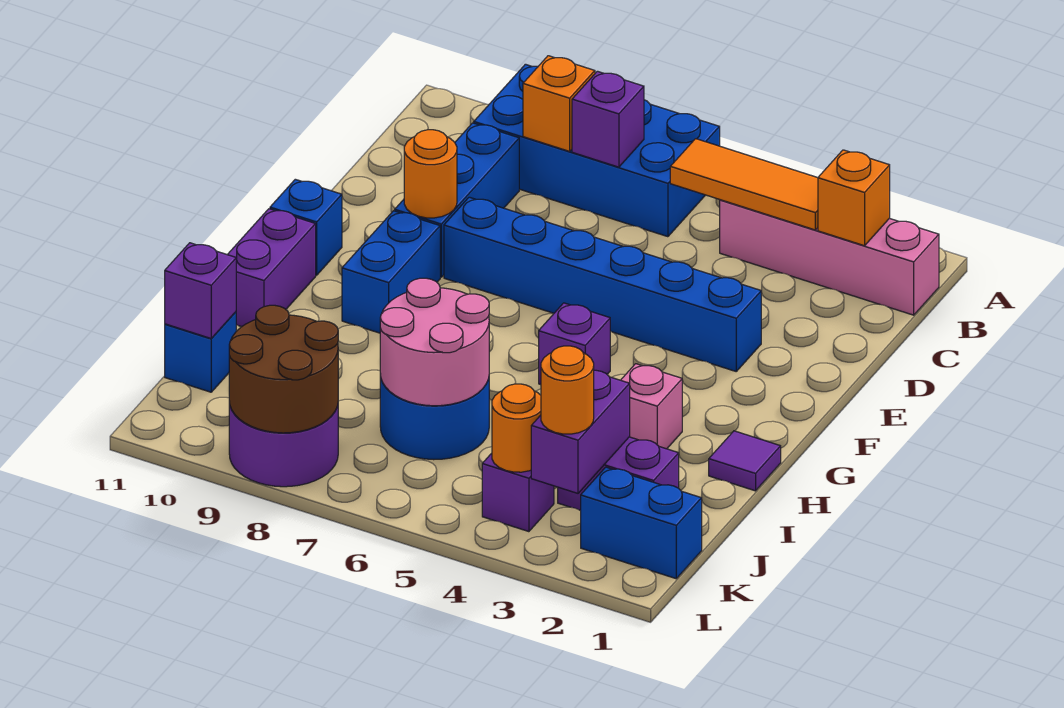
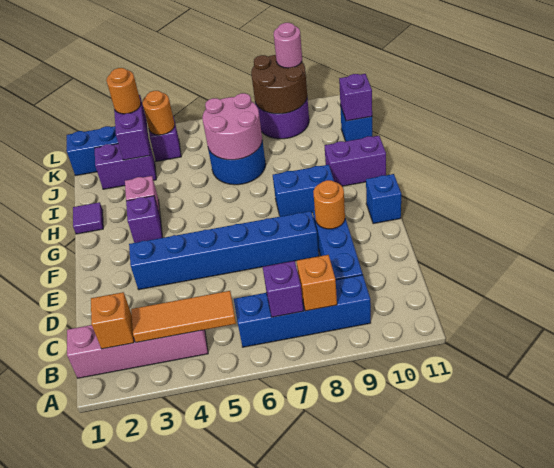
blue brick A6:B9 level 1 -> blue brick B6:B9 level 1
blue brick F9:G9 level 1 -> blue brick G8:G9 level 1
purple brick G5 level 1 -> purple brick G3 level 1
purple brick G11:H11 level 1 -> purple brick H10:H11 level 1
none -> pink round brick L9 level 3

